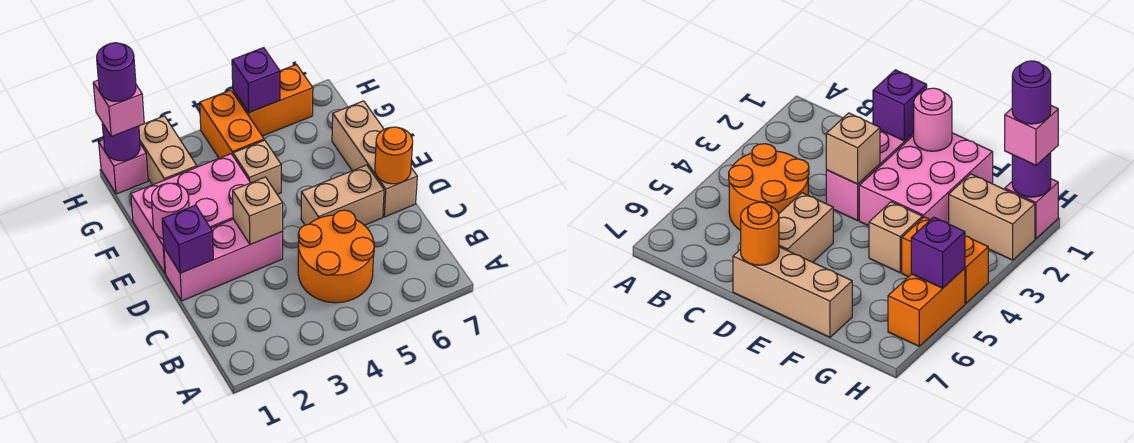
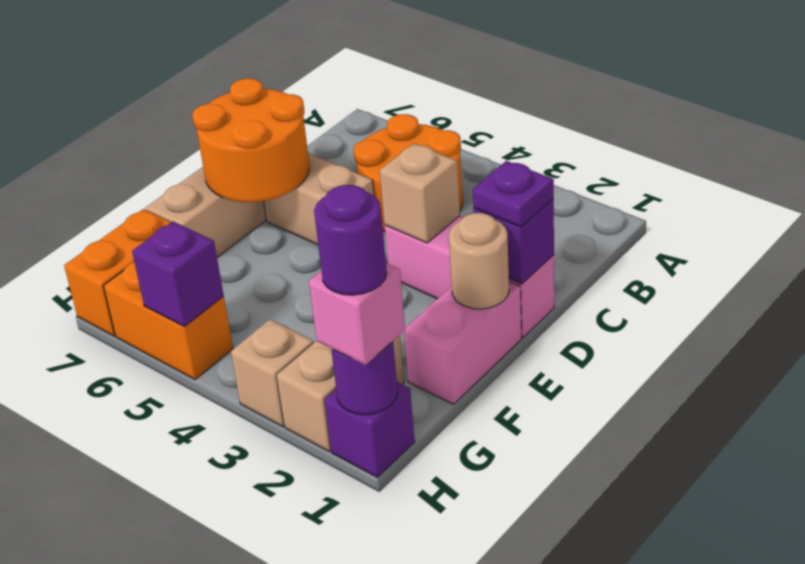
none -> purple plate D1 level 3
orange round brick D7 level 2 -> orange round brick D6:E7 level 2
pink brick E1:F3 level 1 -> pink brick E1:F1 level 1
pink round brick E1 level 2 -> tan round brick E1 level 2
tan brick F4 level 1 -> tan brick H3 level 1
orange brick G4:H4 level 1 -> orange brick G7:H7 level 1
pink brick H1 level 1 -> purple brick H1 level 1

